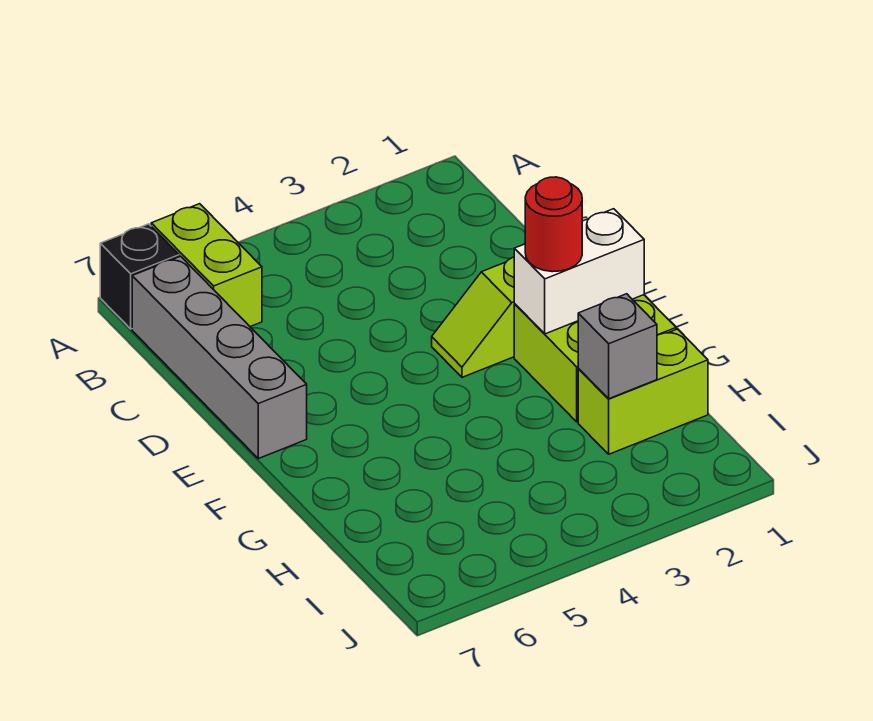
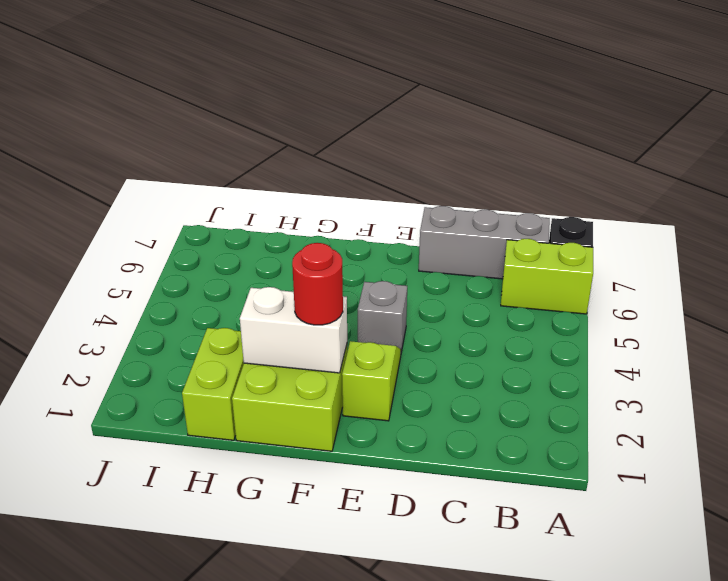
grey brick B7:E7 level 1 -> grey brick B7:D7 level 1
white brick F1:F2 level 2 -> white brick F2:G2 level 2
grey brick H2 level 2 -> grey brick E4 level 1

